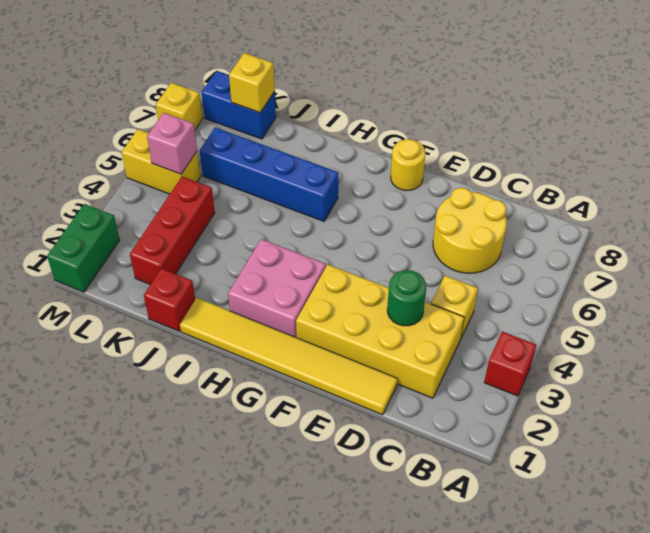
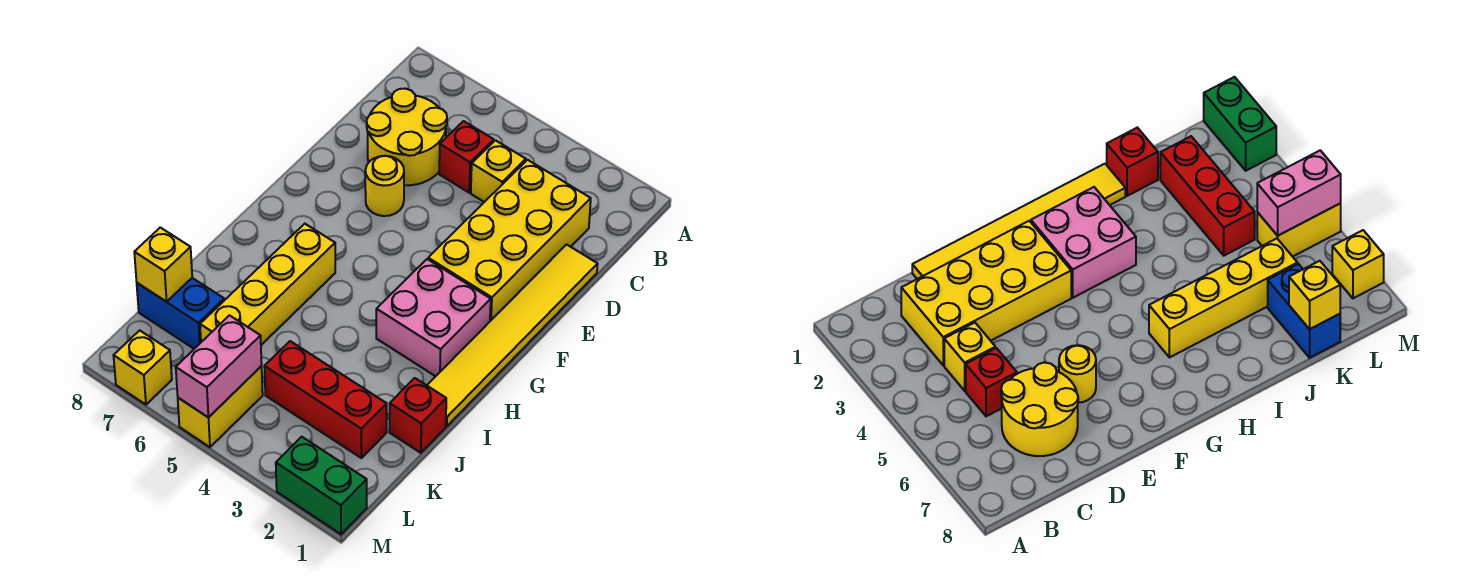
red brick A3 level 1 -> red brick C5 level 1
green round brick D3 level 2 -> none
yellow round brick F8 level 1 -> yellow round brick E6 level 1
blue brick H6:K6 level 1 -> yellow brick H6:K6 level 1
blue brick K8:L8 level 1 -> blue brick K7:K8 level 1
pink brick L5 level 2 -> pink brick L5:M5 level 2

